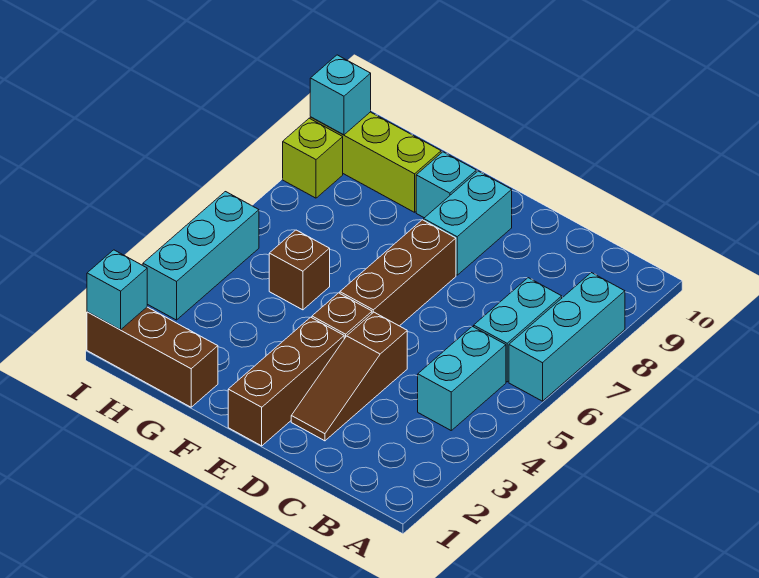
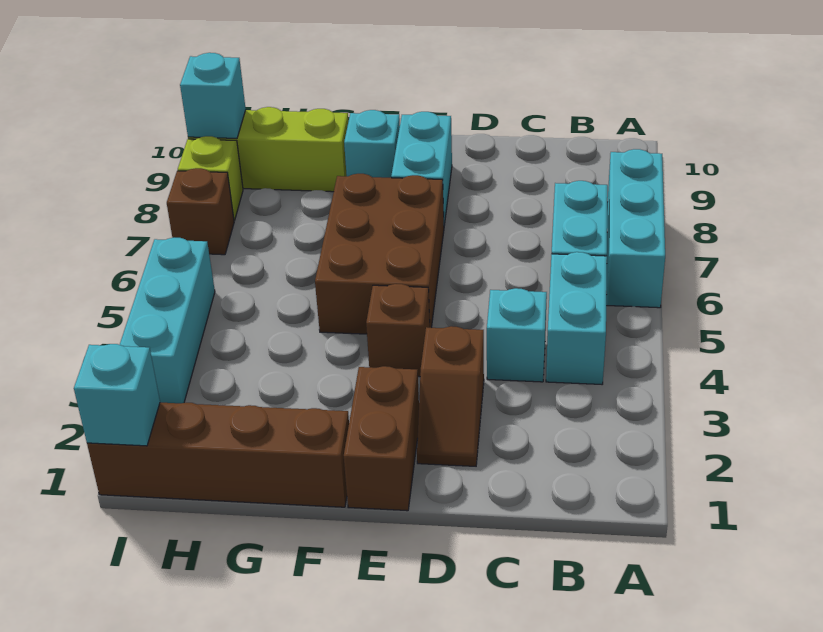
none -> cyan brick C4 level 1
brown slope D2:D4 level 1 top 4 -> brown slope D2:D3 level 1 top 3
brown brick E1:E3 level 1 -> brown brick E1:E2 level 1
brown brick E5:E7 level 1 -> brown brick E5:F7 level 1
brown brick G1:I1 level 1 -> brown brick F1:I1 level 1
brown brick G5 level 1 -> brown brick I7 level 1

